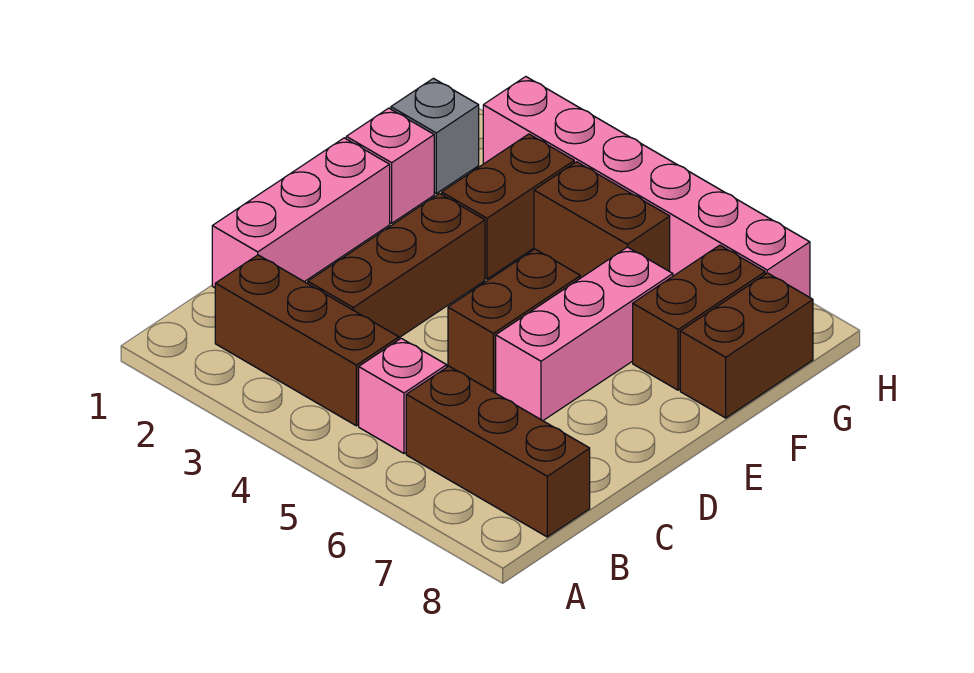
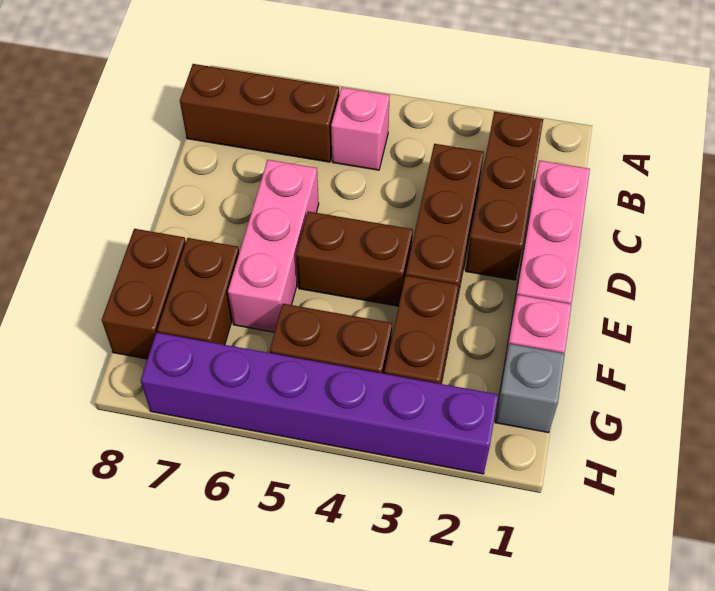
brown brick B2:B4 level 1 -> brown brick B2:D2 level 1
brown brick D5:E5 level 1 -> brown brick E4:E5 level 1
pink brick H2:H7 level 1 -> purple brick H2:H7 level 1

